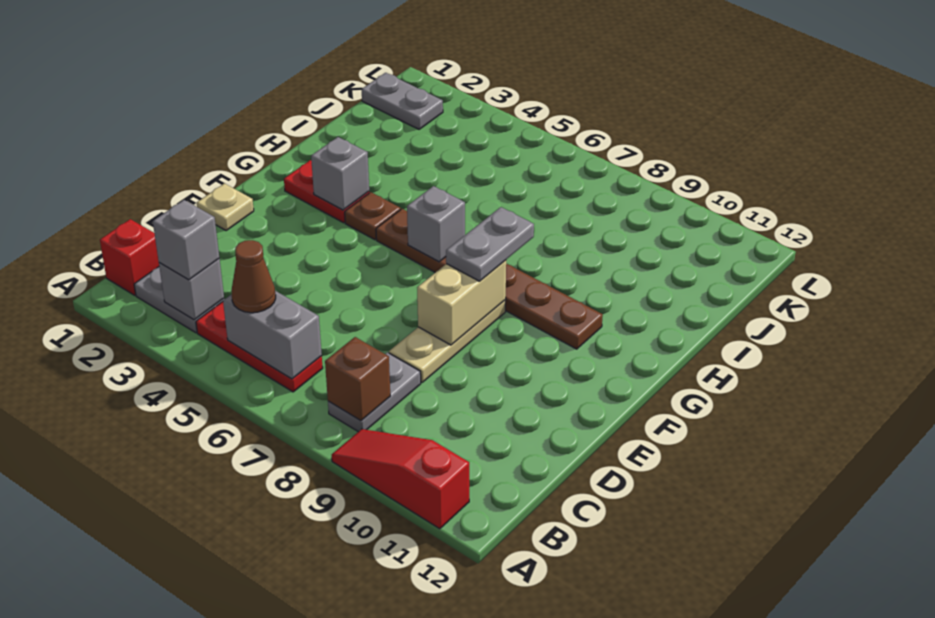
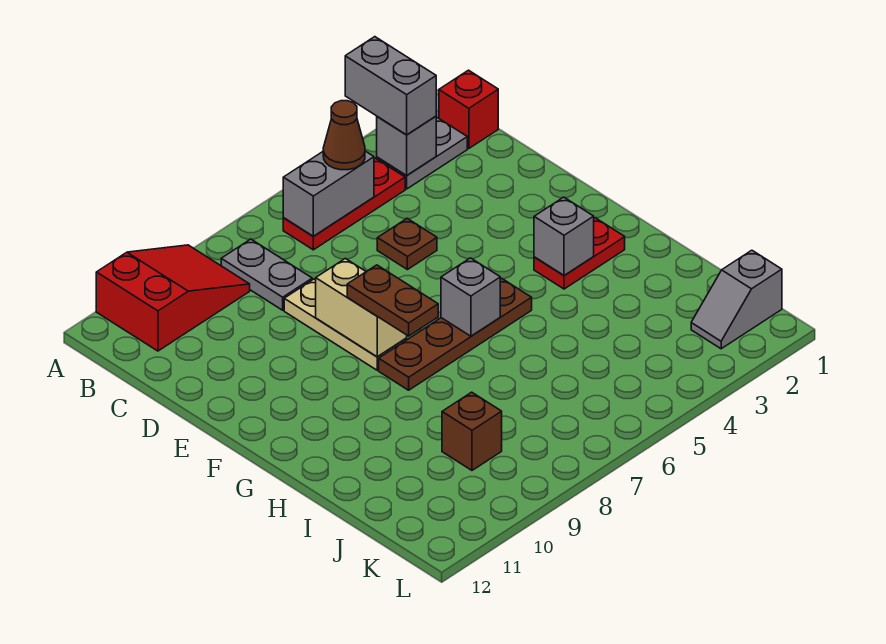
red slope A9:A11 level 1 top 11 -> red slope A9:B11 level 1 top 11
grey brick B3 level 3 -> grey brick A3:B3 level 3
brown brick B8 level 2 -> brown brick J9 level 1
tan plate E1 level 1 -> none
grey plate F8:G8 level 3 -> brown plate F8:G8 level 3
brown plate G4 level 1 -> brown plate D5 level 1
brown plate G5:G10 level 1 -> brown plate G5:G8 level 1
grey plate K1:K2 level 1 -> grey slope K1:K2 level 1 top 1

